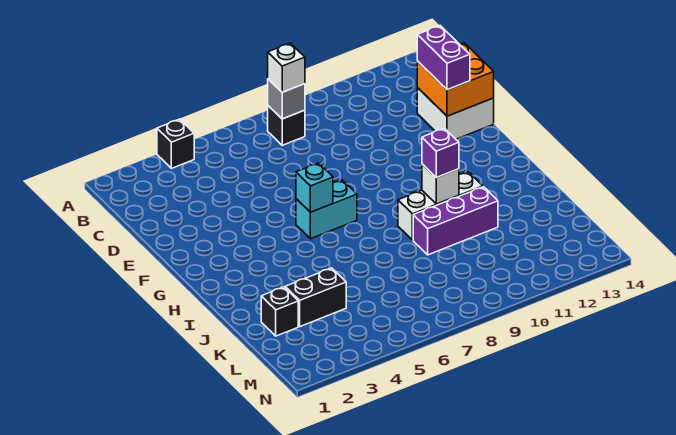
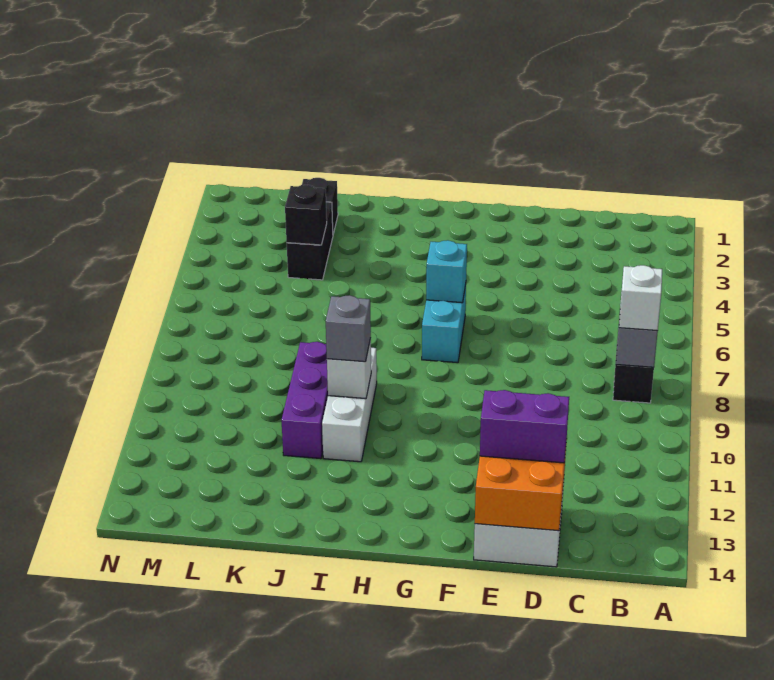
black brick A4 level 1 -> black brick K4 level 2
purple brick I10 level 3 -> grey brick I10 level 3

